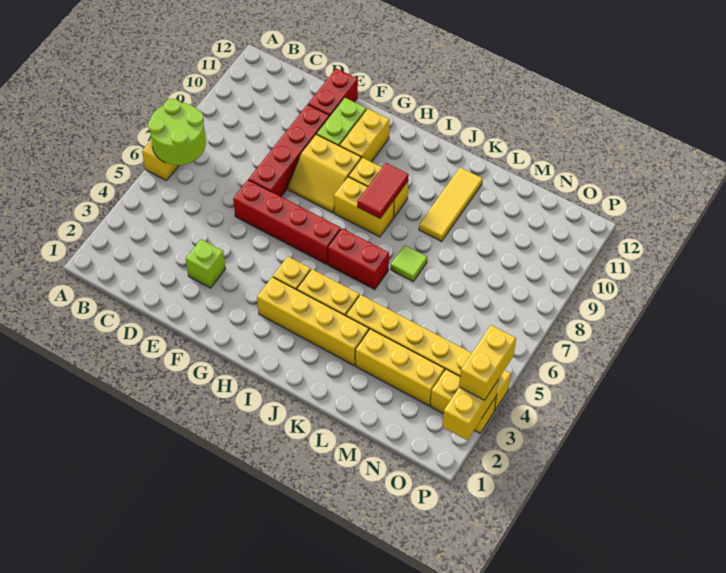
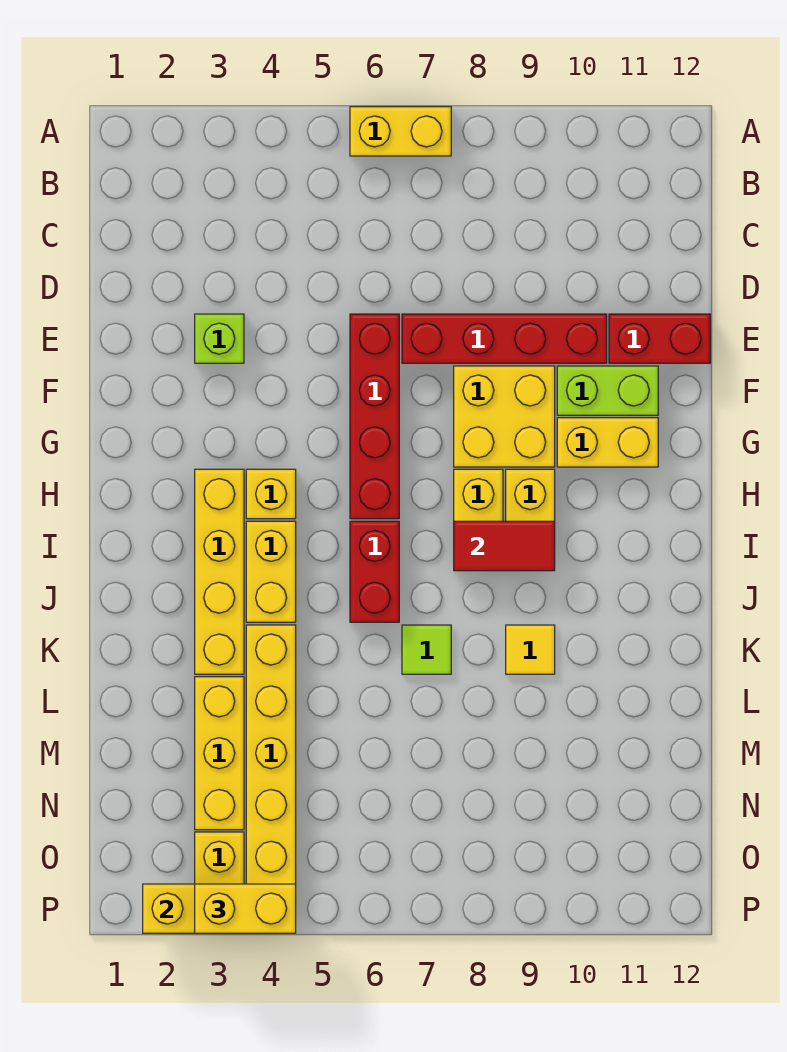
lime round brick A6:B7 level 2 -> none
yellow slope F8:G9 level 1 top 9 -> yellow brick F8:G9 level 1
yellow tile K9:K11 level 1 -> yellow tile K9 level 1

